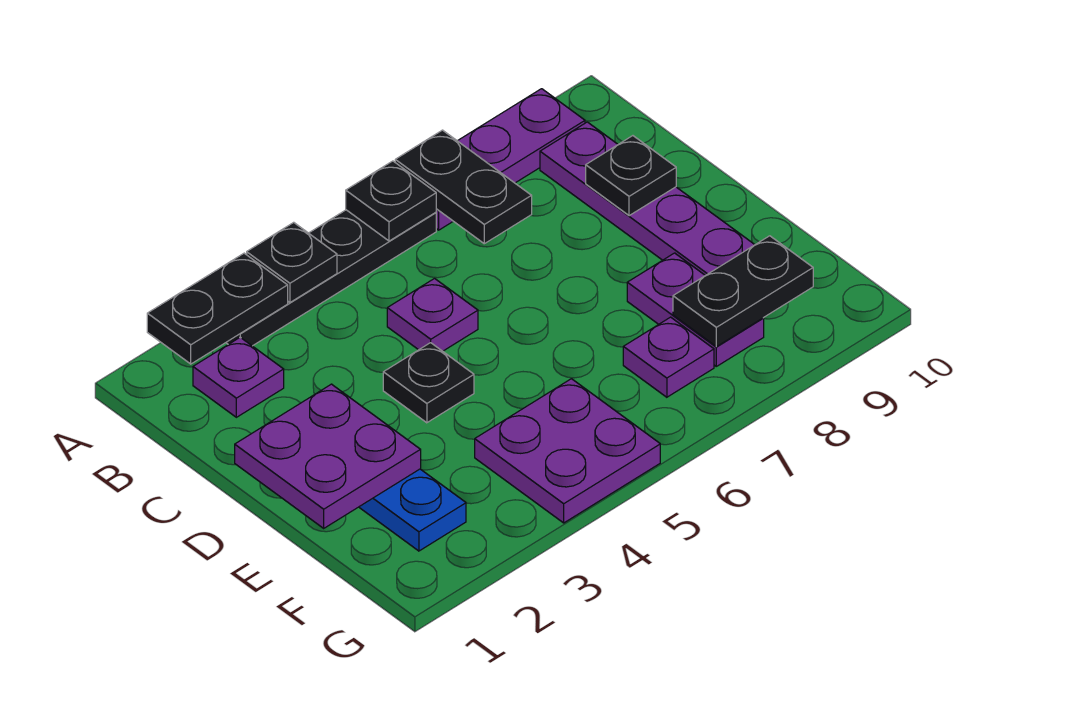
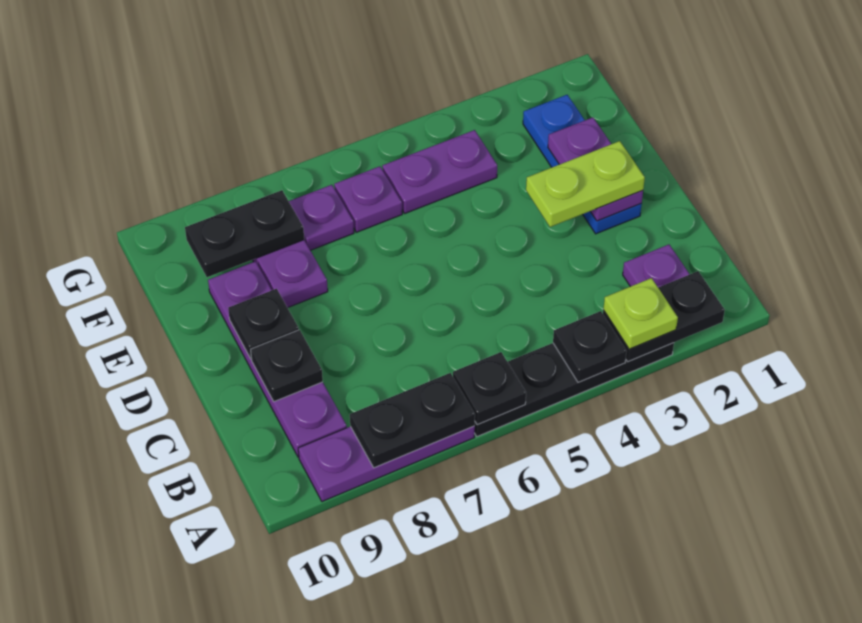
none -> lime plate A3 level 3
black plate A7:B7 level 2 -> black plate A7:A8 level 2
purple plate C5 level 1 -> purple plate F6 level 1
purple plate D1:E2 level 2 -> purple plate D2:E2 level 2
none -> lime plate D2:D3 level 3
black plate D4 level 1 -> black plate D9 level 2
purple plate F4:G5 level 1 -> purple plate F4:F5 level 1

